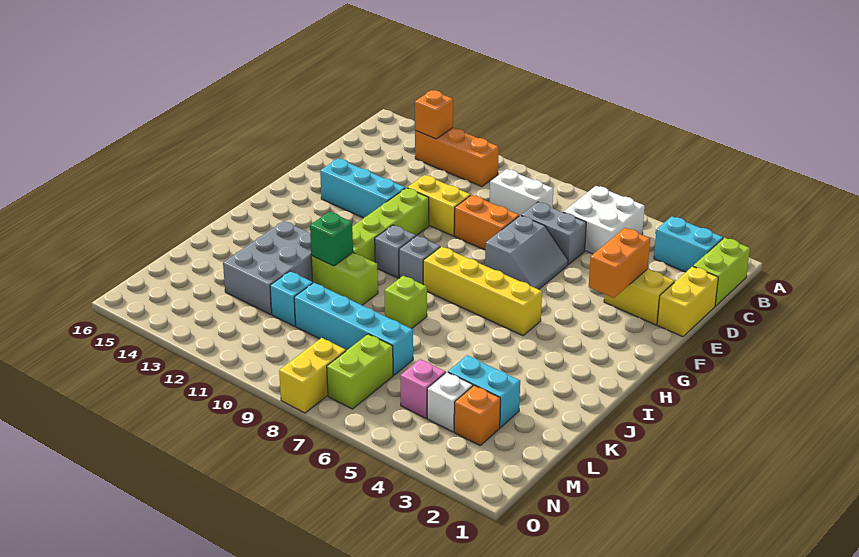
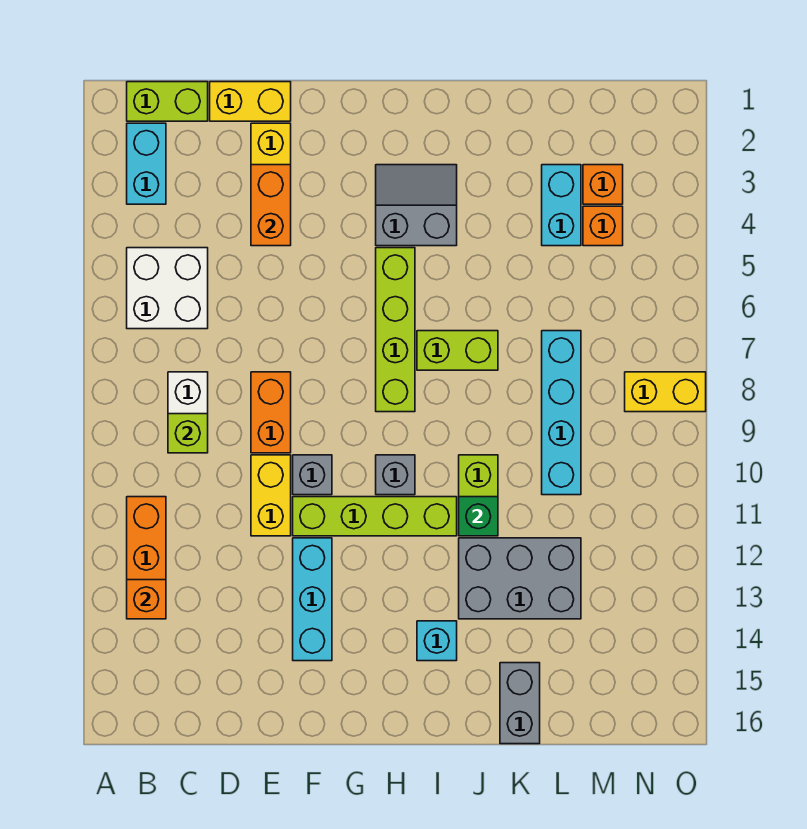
grey brick D6:D7 level 1 -> grey brick K15:K16 level 1
orange brick E3:F3 level 2 -> orange brick E3:E4 level 2
grey slope E6:F7 level 1 top 7 -> grey slope H3:I4 level 1 top 4
yellow brick H5:H8 level 1 -> lime brick H5:H8 level 1
grey brick H9 level 1 -> grey brick F10 level 1
lime brick J8 level 1 -> lime brick C9 level 2
cyan brick L11 level 1 -> cyan brick I14 level 1
white brick M4 level 1 -> orange brick M4 level 1
pink brick M5 level 1 -> none
lime brick M7:N7 level 1 -> lime brick I7:J7 level 1

